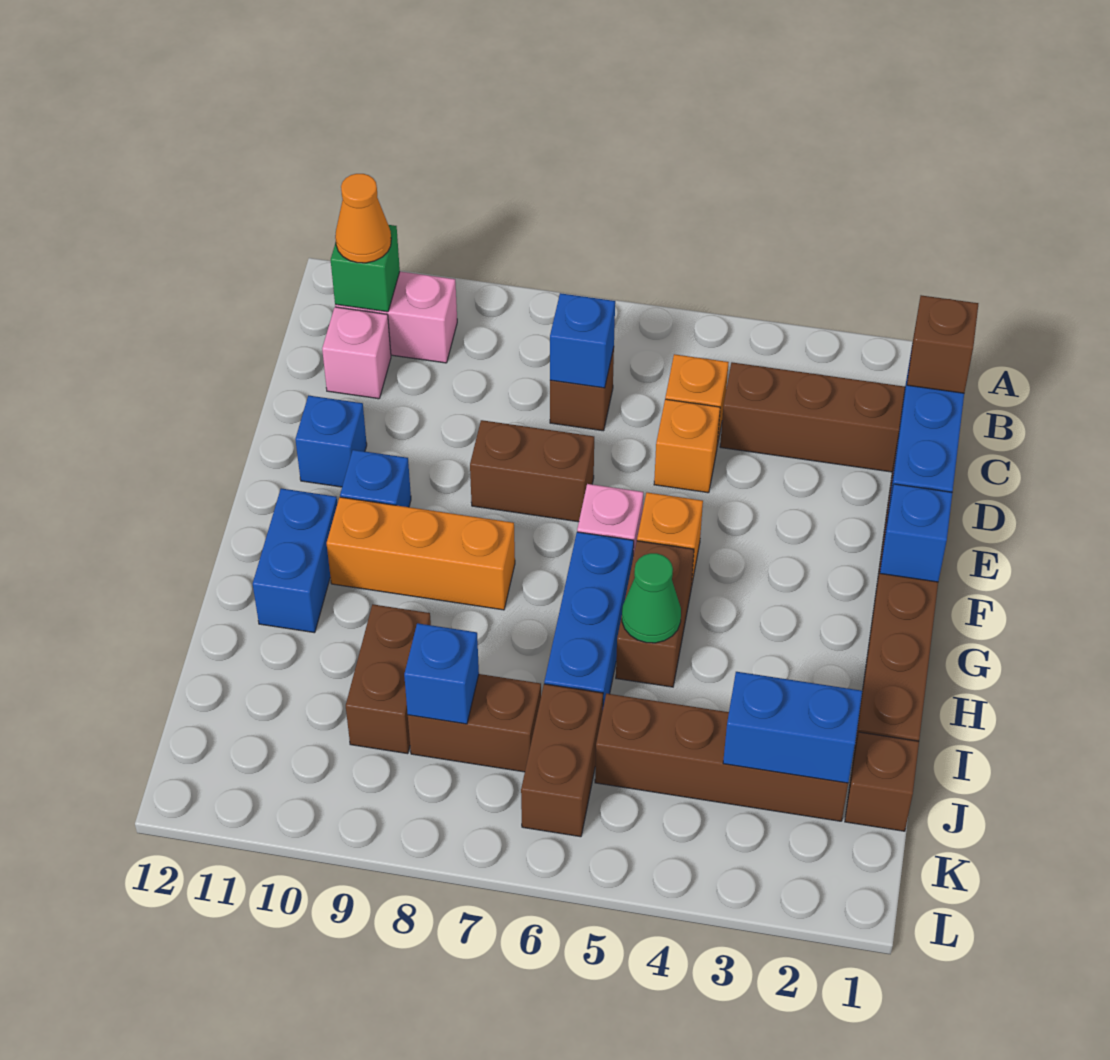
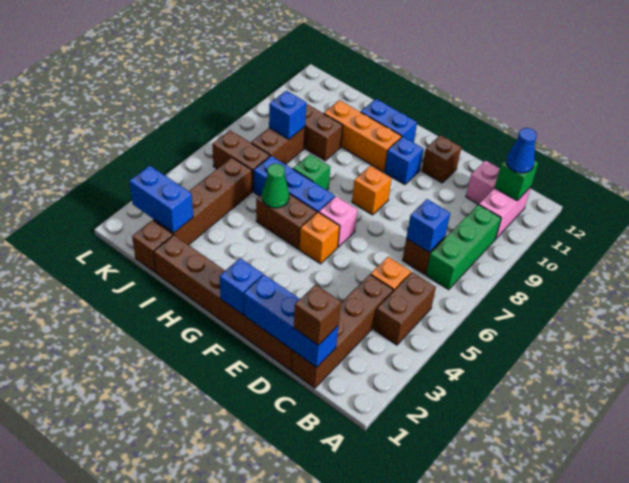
none -> green brick B7:B9 level 1
orange cone B11 level 3 -> blue cone B11 level 3
orange brick D5 level 1 -> orange brick F8 level 1
brown brick E7:E8 level 1 -> brown brick B4:B5 level 1
blue brick E11 level 1 -> brown brick E11 level 1
orange brick G8:G10 level 1 -> orange brick G10:I10 level 1
none -> green brick H7 level 1
blue brick J2:J3 level 2 -> blue brick J2:K2 level 2

